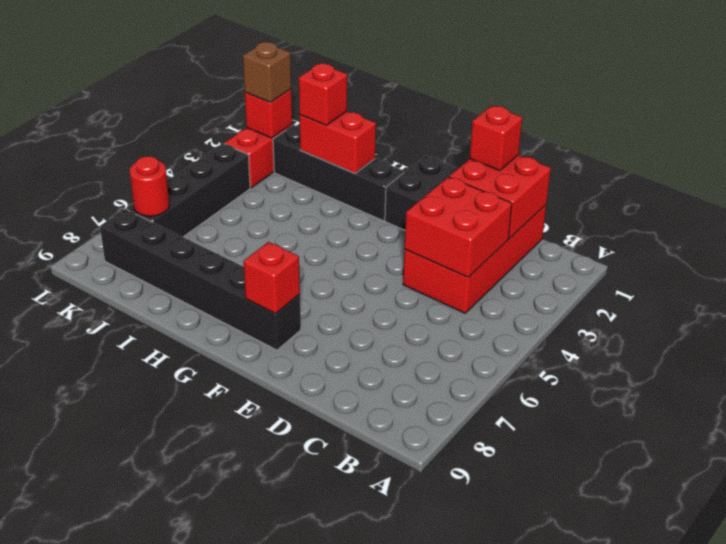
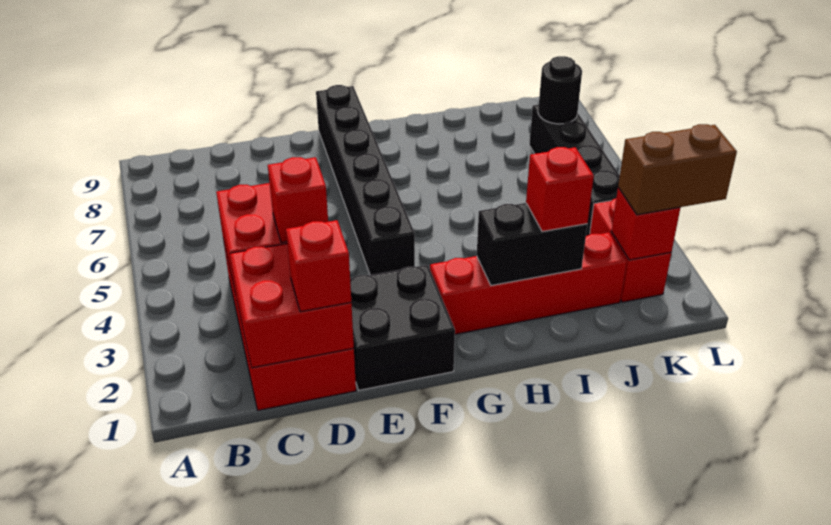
black brick F8:K8 level 1 -> black brick F4:F9 level 1
red brick F8 level 2 -> red brick D3 level 3
black brick G2:J2 level 1 -> red brick G2:J2 level 1
red brick H2:I2 level 2 -> black brick H2:I2 level 2
brown brick K2 level 3 -> brown brick K2:L2 level 3
red round brick K7 level 2 -> black round brick K7 level 2

